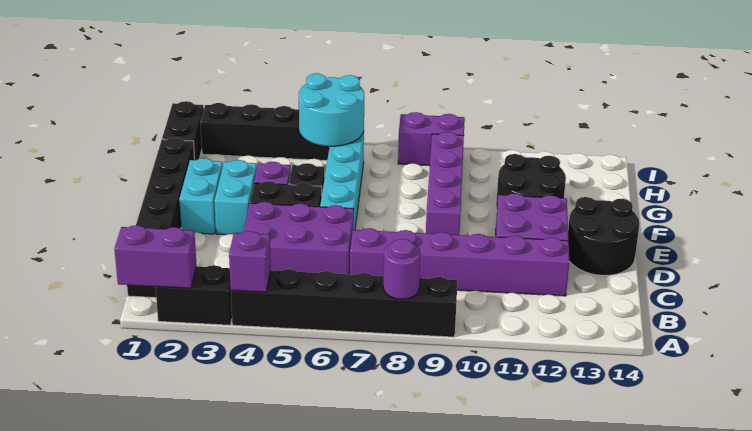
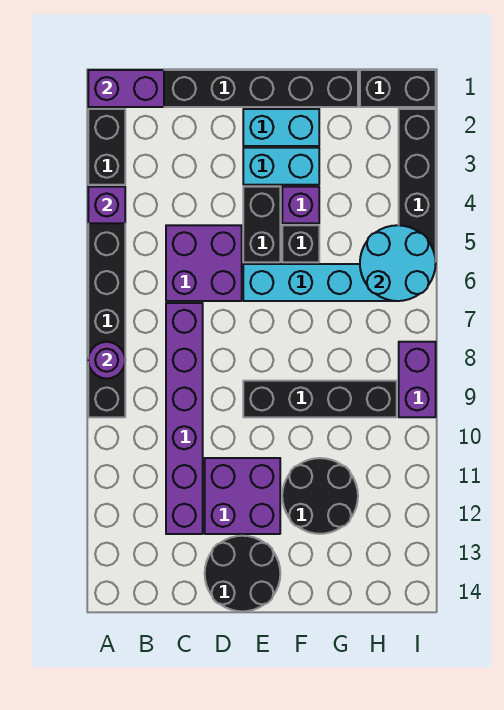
purple brick A1:A2 level 2 -> purple brick A1:B1 level 2
purple brick C4:D6 level 1 -> purple brick C5:D6 level 1
purple brick E9:H9 level 1 -> black brick E9:H9 level 1

